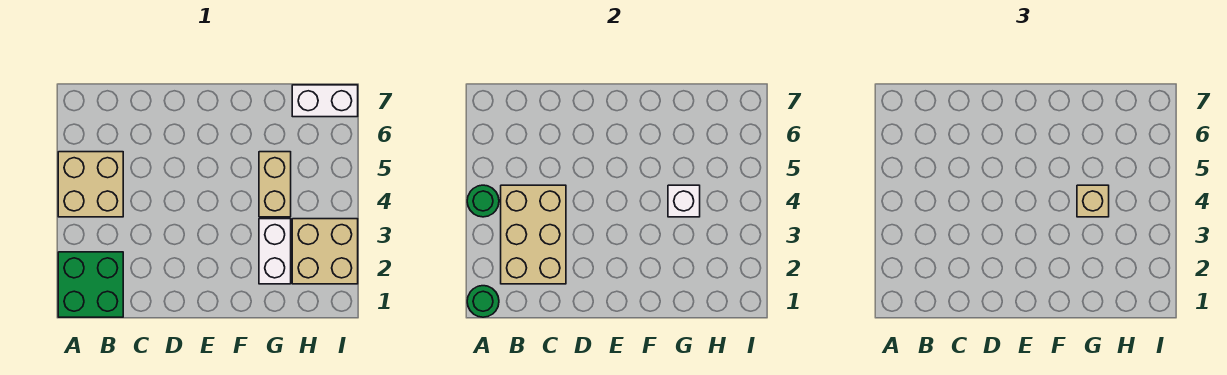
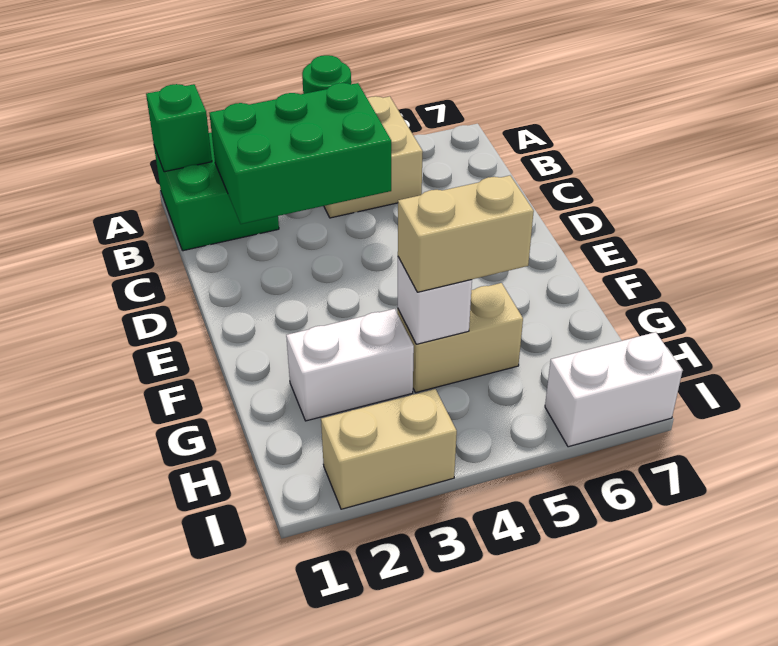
green round brick A1 level 2 -> green brick A1 level 2
tan brick B2:C4 level 2 -> green brick B2:C4 level 2
tan brick G4 level 3 -> tan brick G4:G5 level 3
tan brick H2:I3 level 1 -> tan brick I2:I3 level 1
white brick H7:I7 level 1 -> white brick I6:I7 level 1

